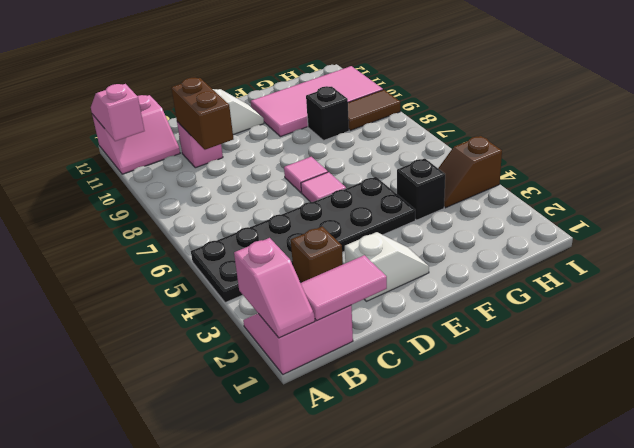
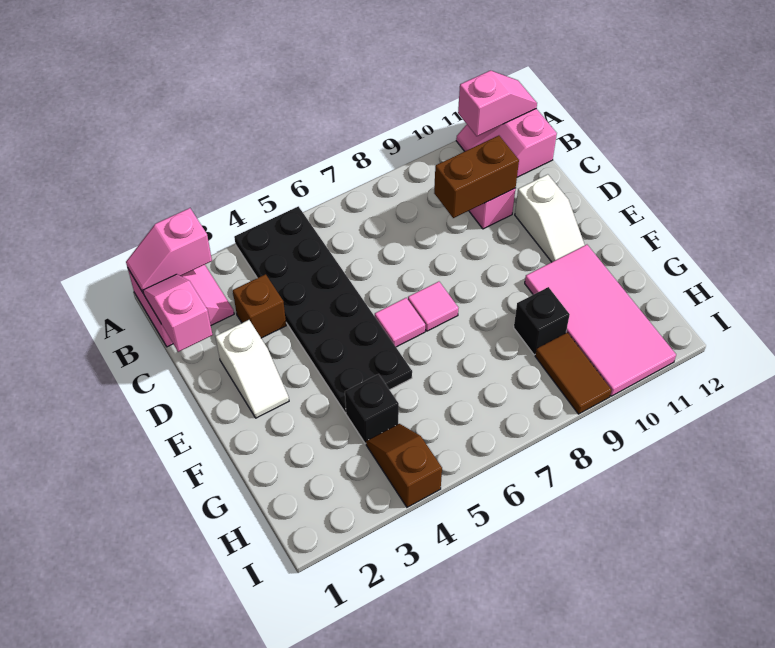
pink tile B1:C1 level 2 -> pink slope B1:C1 level 2 top C

